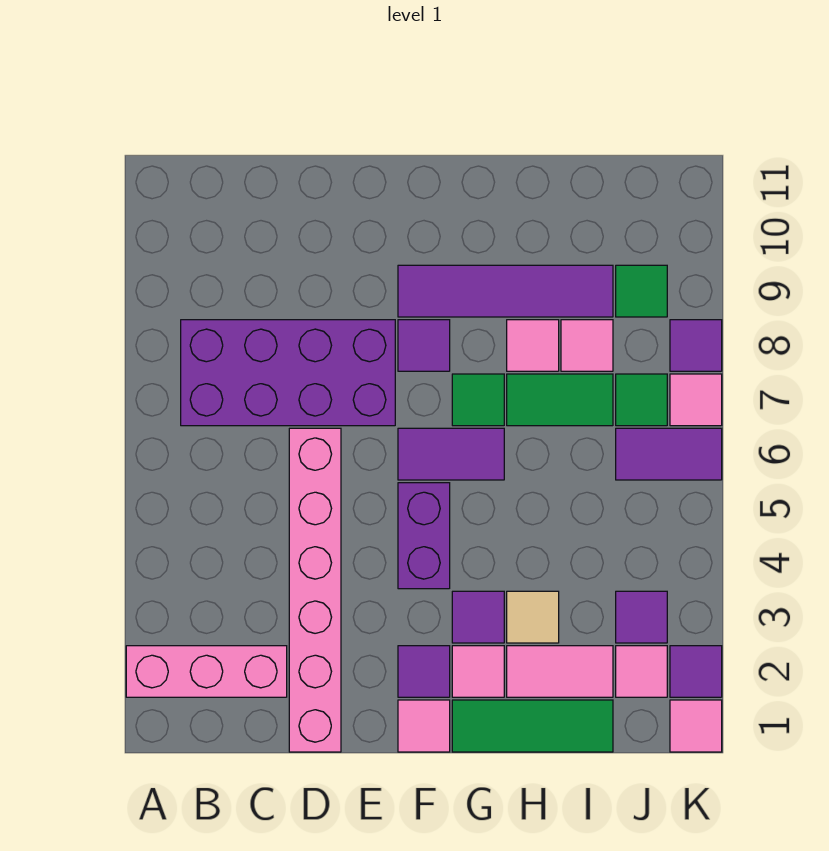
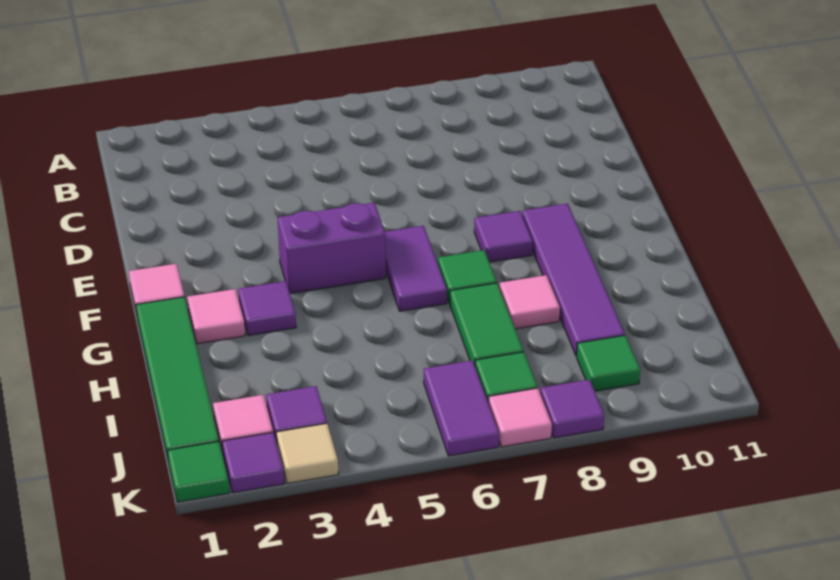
pink brick A2:C2 level 1 -> none
purple brick B7:E8 level 1 -> none
pink brick D1:D6 level 1 -> none
purple tile F2 level 1 -> none
green tile G1:I1 level 1 -> green tile G1:J1 level 1
pink tile H2:I2 level 1 -> none
tan tile H3 level 1 -> tan tile K3 level 1
pink tile I8 level 1 -> none
pink tile K1 level 1 -> green tile K1 level 1

